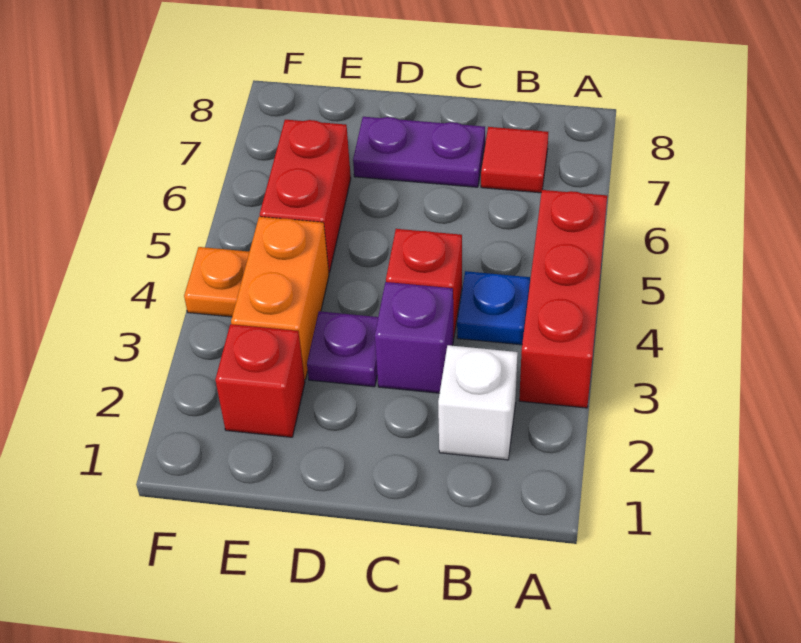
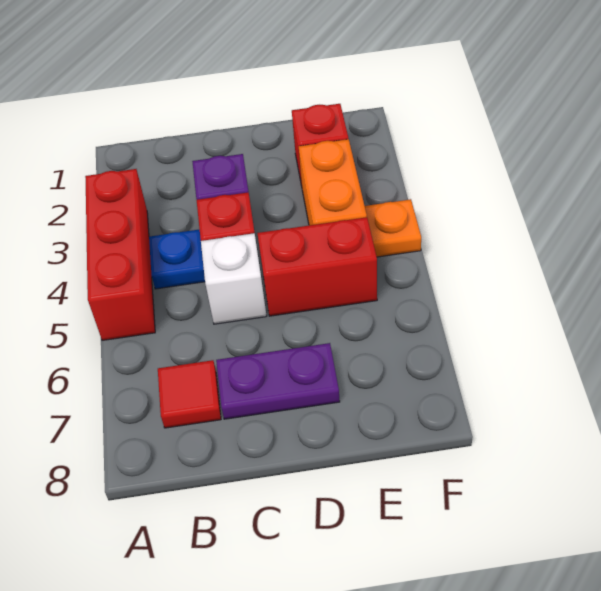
white brick B2 level 1 -> white brick C5 level 1
purple plate D3 level 1 -> none
red brick E5:E6 level 1 -> red brick D5:E5 level 1

